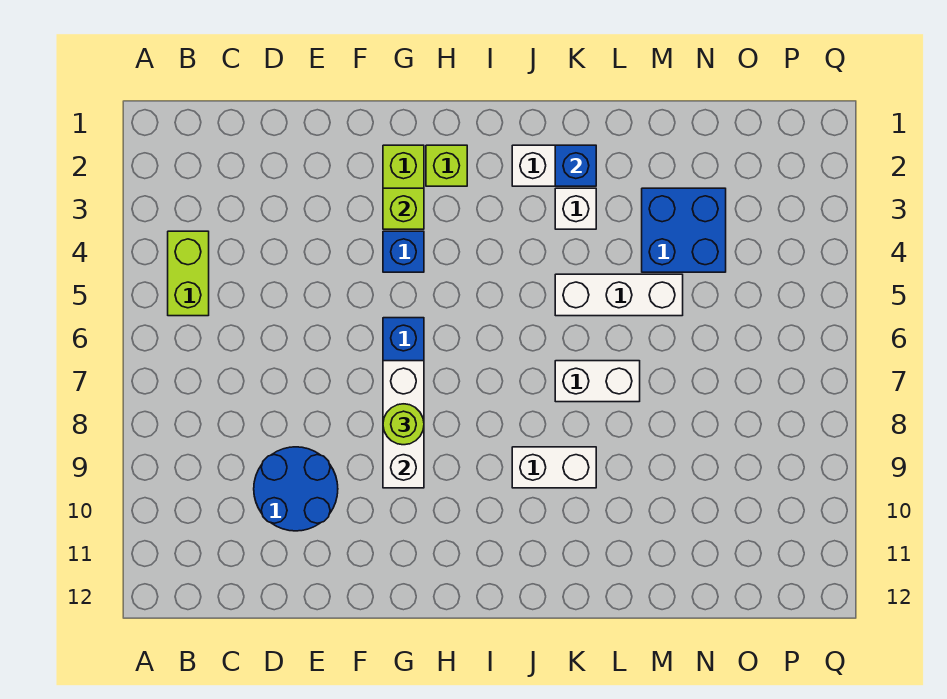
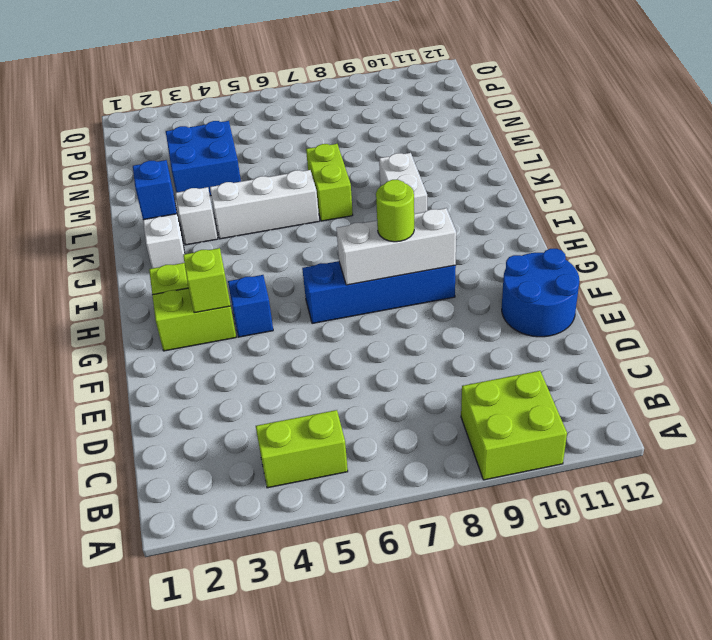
none -> lime brick A9:B10 level 1
blue round brick D9:E10 level 1 -> blue round brick E11:F12 level 1
white brick K5:M5 level 1 -> white brick K4:K6 level 1
white brick K7:L7 level 1 -> lime brick K7:L7 level 1

